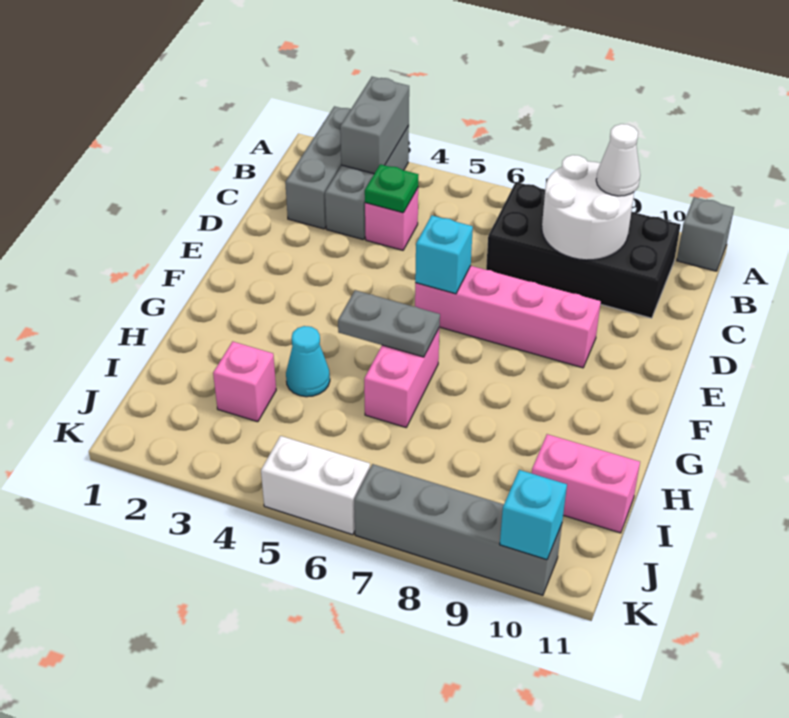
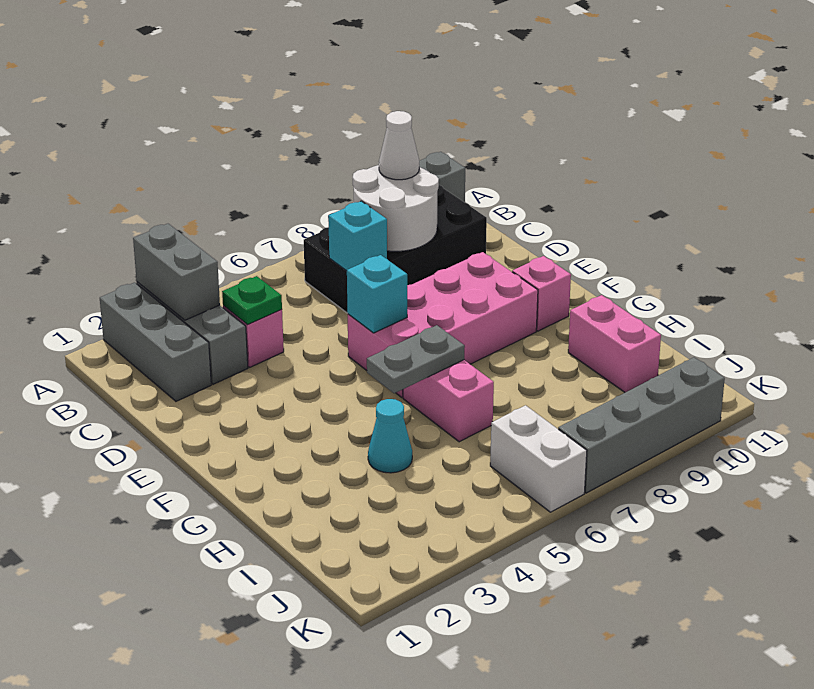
pink brick E6:E9 level 1 -> pink brick E6:F9 level 1
pink brick I3 level 1 -> pink brick F10 level 1
pink brick I10:I11 level 1 -> pink brick H10:I10 level 1
white brick K5:K6 level 1 -> white brick J6:K6 level 1
cyan brick K10 level 2 -> cyan brick C7 level 2

